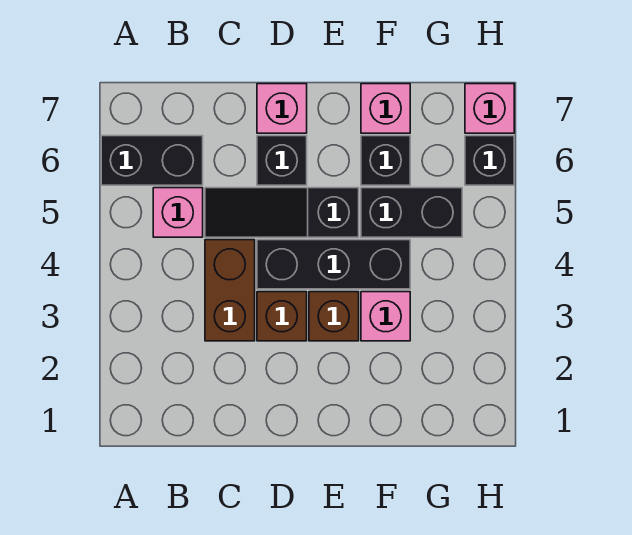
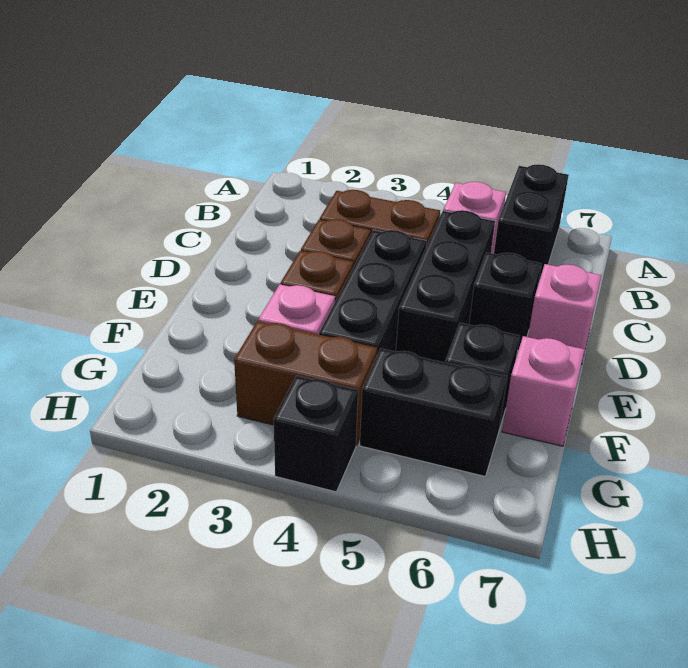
black slope C5:E5 level 1 top E -> black brick C5:E5 level 1
black brick F5:G5 level 1 -> black brick G5:G6 level 1
none -> brown brick G3:G4 level 1
black brick H6 level 1 -> black brick H4 level 1
pink brick H7 level 1 -> none

